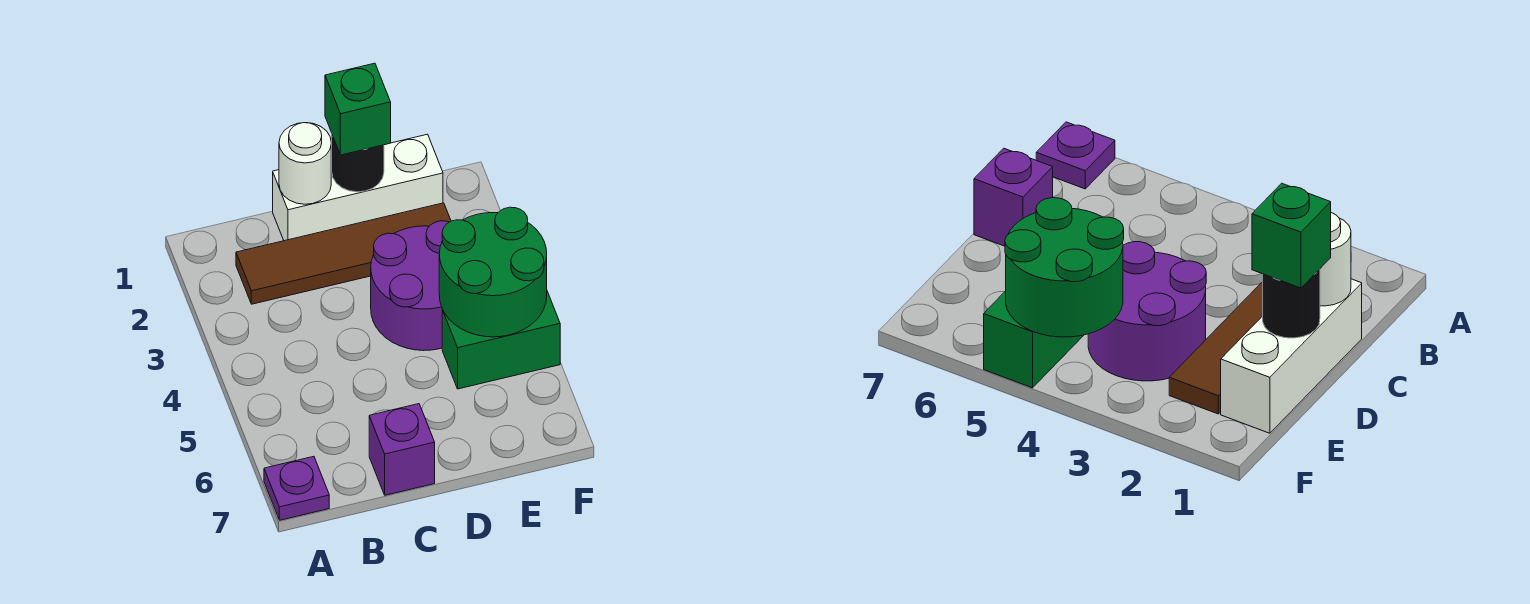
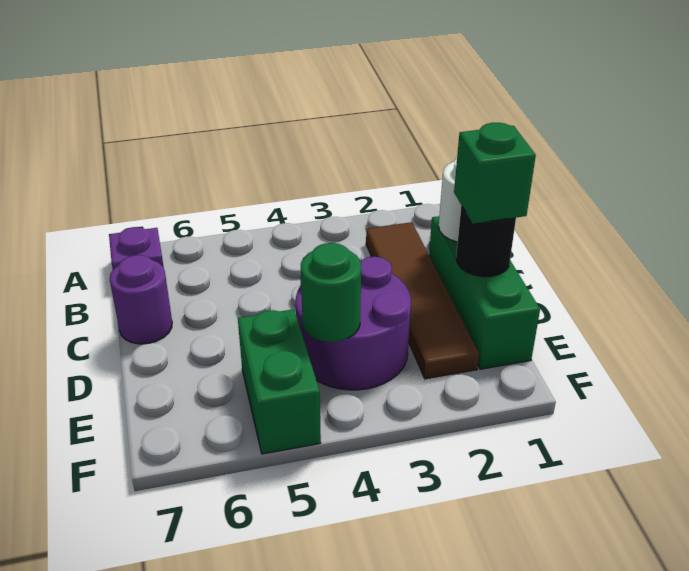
white brick C1:E1 level 1 -> green brick C1:E1 level 1
purple brick C7 level 1 -> purple round brick C7 level 1
green round brick E4:F5 level 2 -> green round brick E4 level 2

